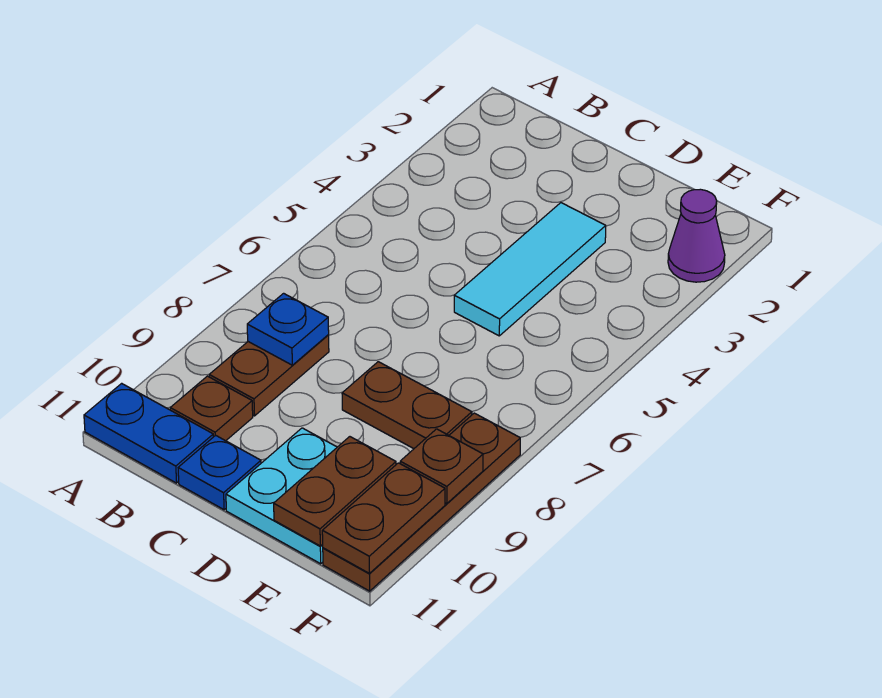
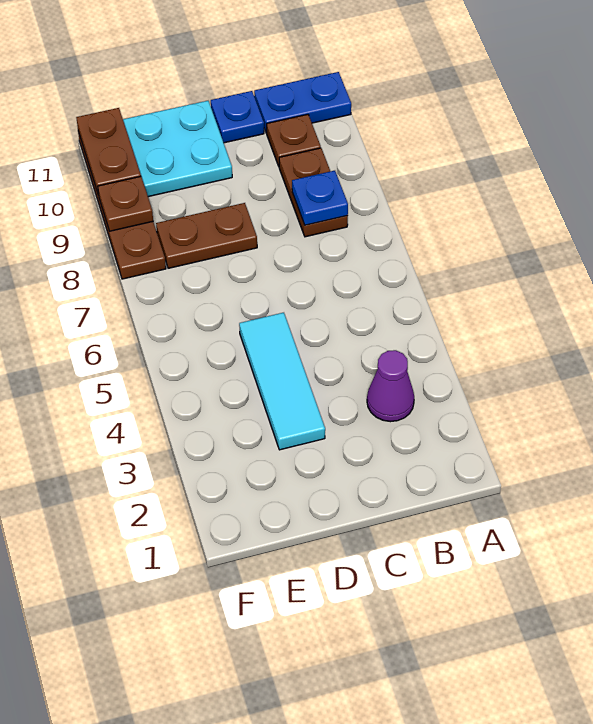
brown plate E10:E11 level 2 -> none
purple cone F2 level 1 -> purple cone B3 level 1

